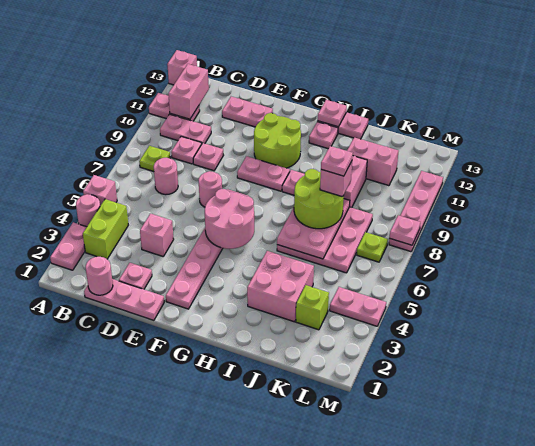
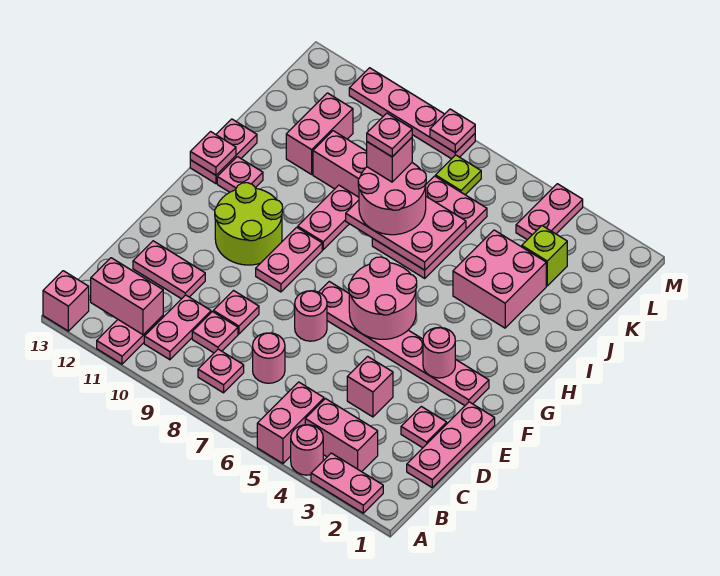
pink brick A5 level 1 -> pink brick A5:B5 level 1
lime brick B3:B4 level 1 -> pink brick B3:B4 level 1
lime plate B8 level 1 -> pink plate B8 level 1
pink round brick C1 level 2 -> pink round brick F3 level 2
pink plate D12:E12 level 1 -> pink plate D11:D12 level 1
pink plate I6:K8 level 1 -> pink plate I6:K7 level 1
lime round brick I7:J8 level 3 -> pink round brick I7:J8 level 3

